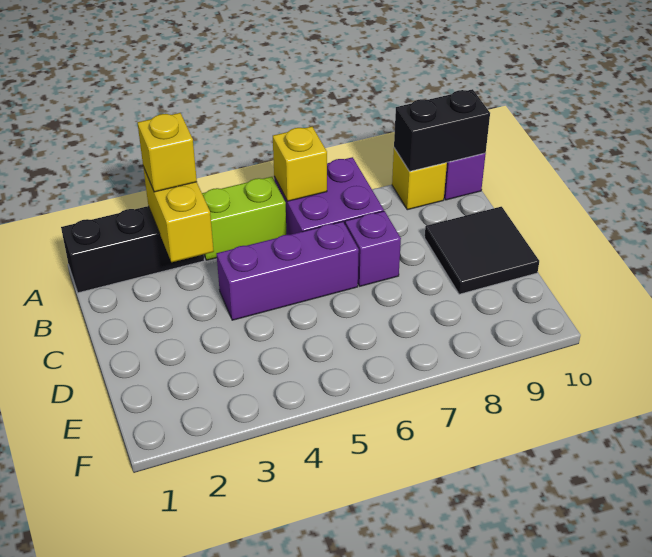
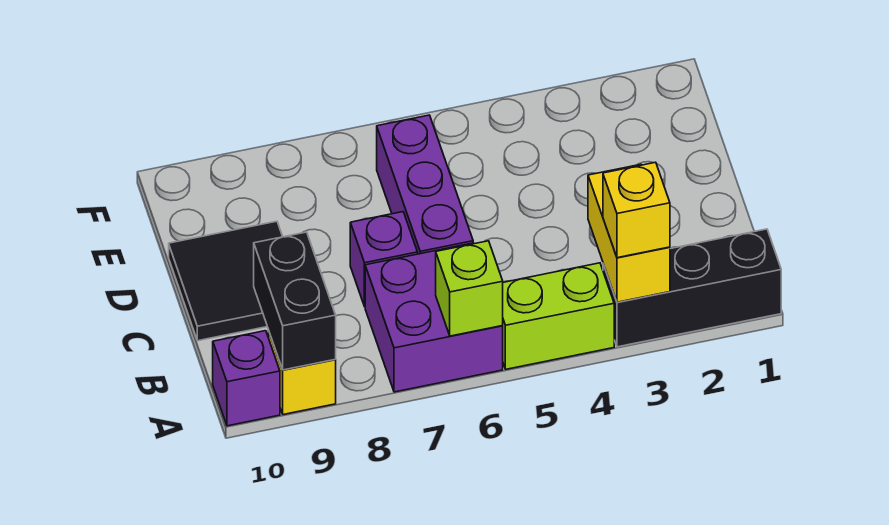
yellow brick A6 level 2 -> lime brick A6 level 2
black brick A9:A10 level 2 -> black brick A9:B9 level 2
purple brick C4:C6 level 1 -> purple brick C6:E6 level 1

